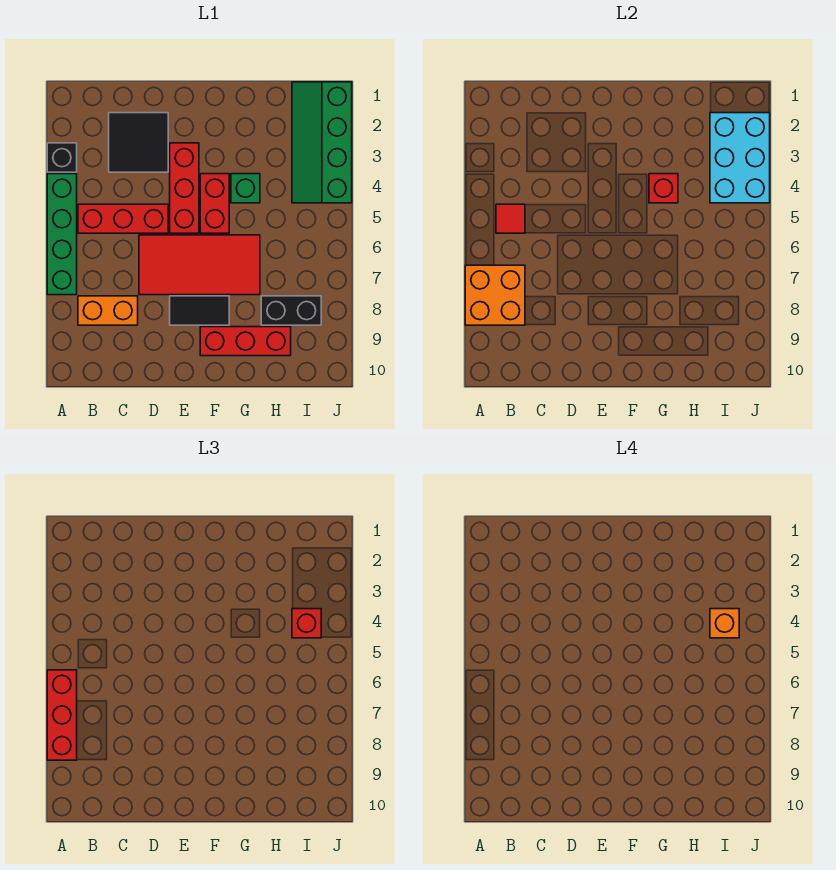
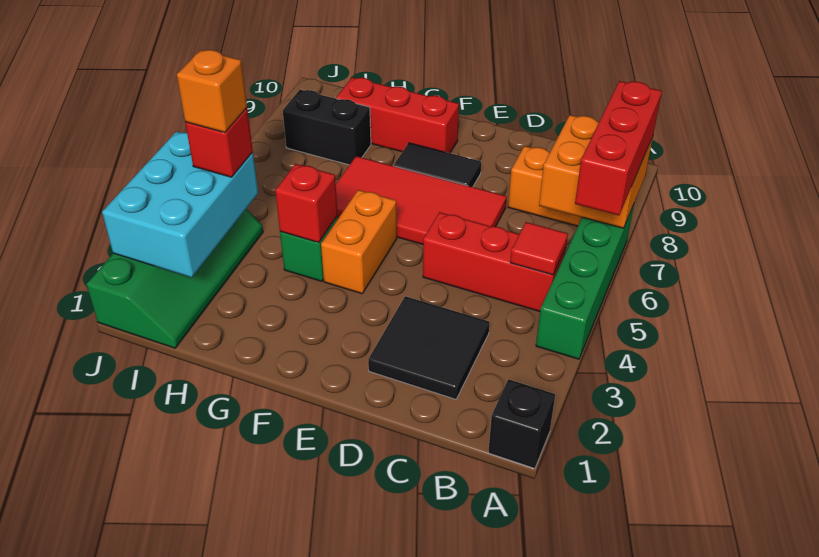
black brick A3 level 1 -> black brick A1 level 1
red brick E3:E5 level 1 -> none
red brick F4:F5 level 1 -> orange brick F4:F5 level 1

